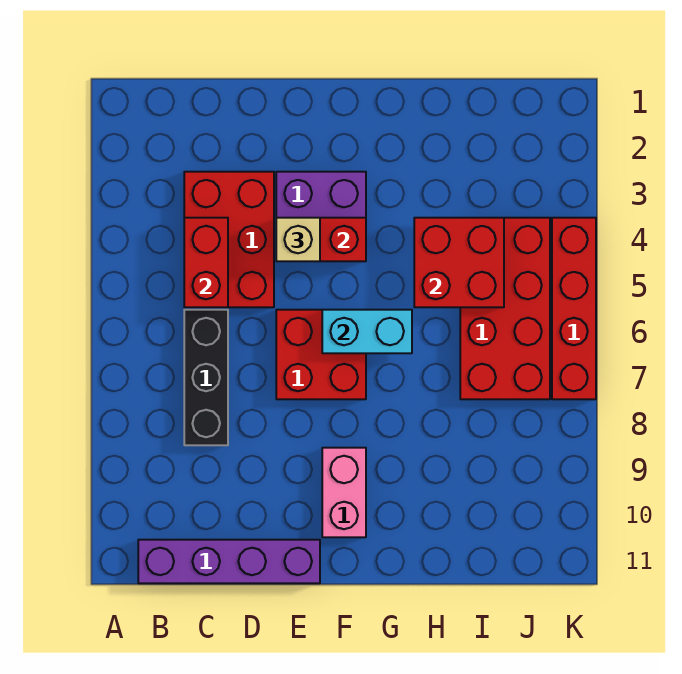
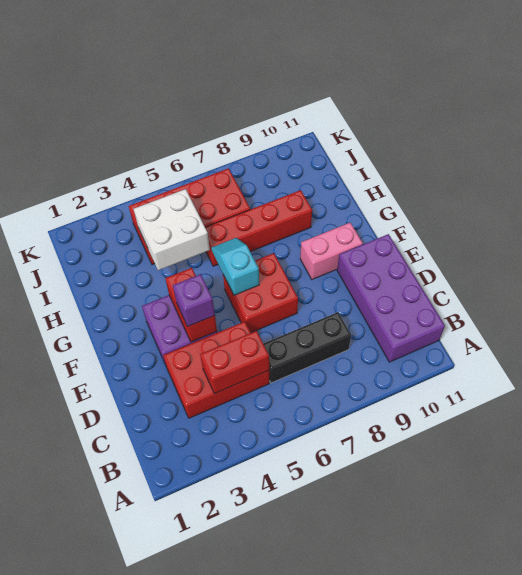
purple brick B11:E11 level 1 -> purple brick B10:E11 level 1
tan brick E4 level 3 -> purple brick E4 level 3
cyan brick F6:G6 level 2 -> cyan slope F6:G6 level 2 top F
red brick H4:I5 level 2 -> white brick H4:I5 level 2
red brick K4:K7 level 1 -> red brick H6:H9 level 1

